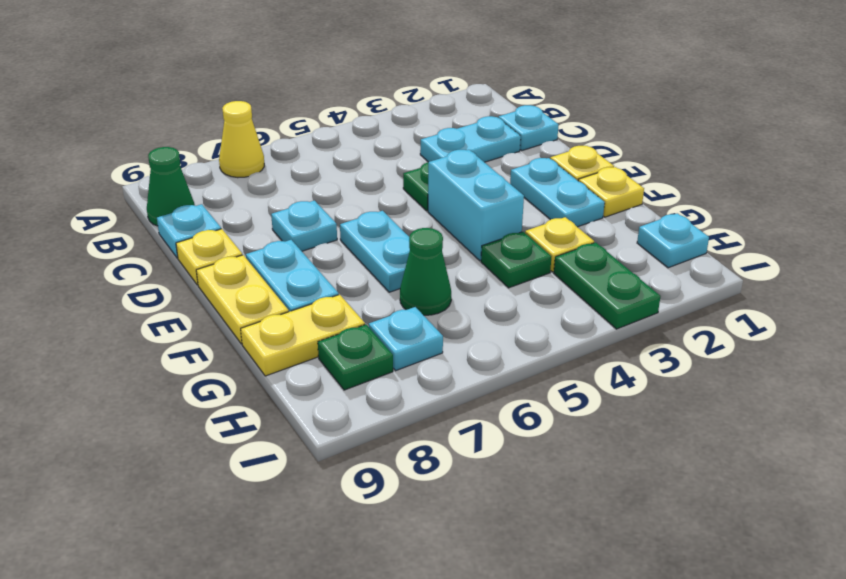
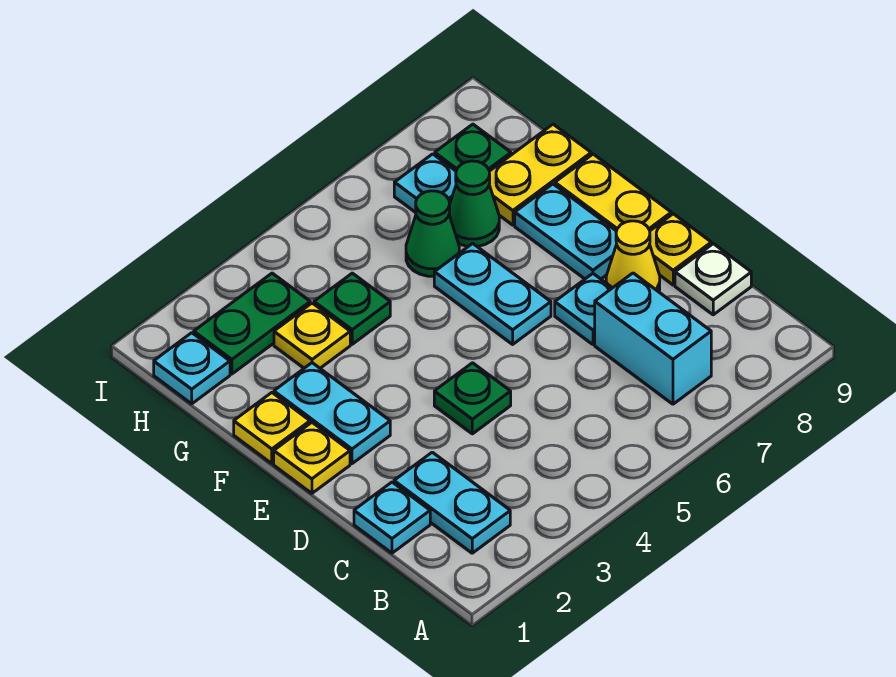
yellow cone A7 level 1 -> yellow cone D8 level 1
green cone B9 level 1 -> green cone G7 level 1
cyan plate C2:C3 level 1 -> cyan plate B2:C2 level 1
cyan plate C9 level 1 -> white plate C9 level 1
cyan brick E4:F4 level 1 -> cyan brick B7:C7 level 1
green plate H3:I3 level 1 -> green plate H2:H3 level 1

